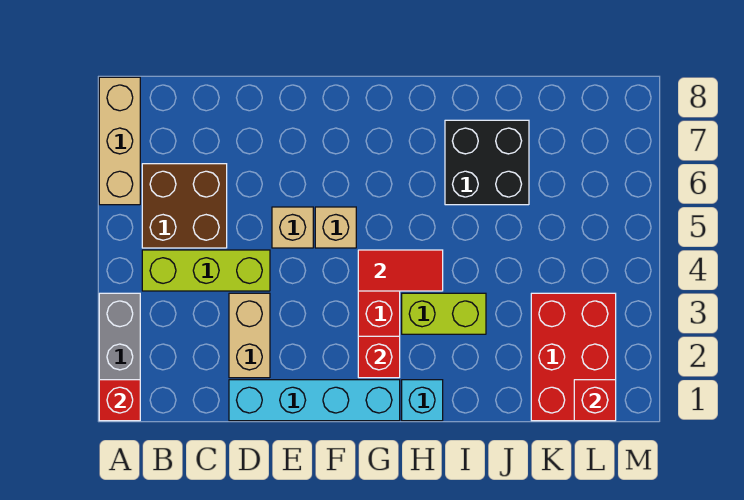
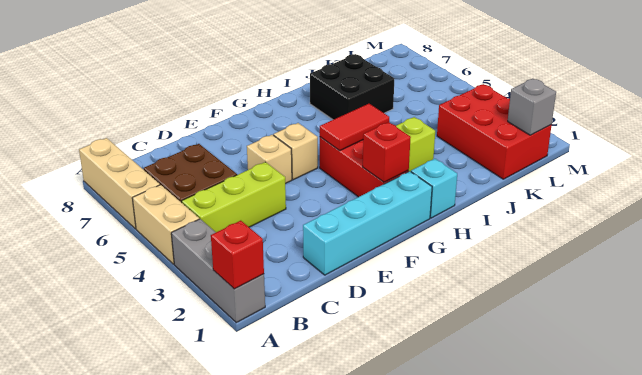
tan brick D2:D3 level 1 -> tan brick A4:A5 level 1
red brick L1 level 2 -> grey brick L1 level 2

